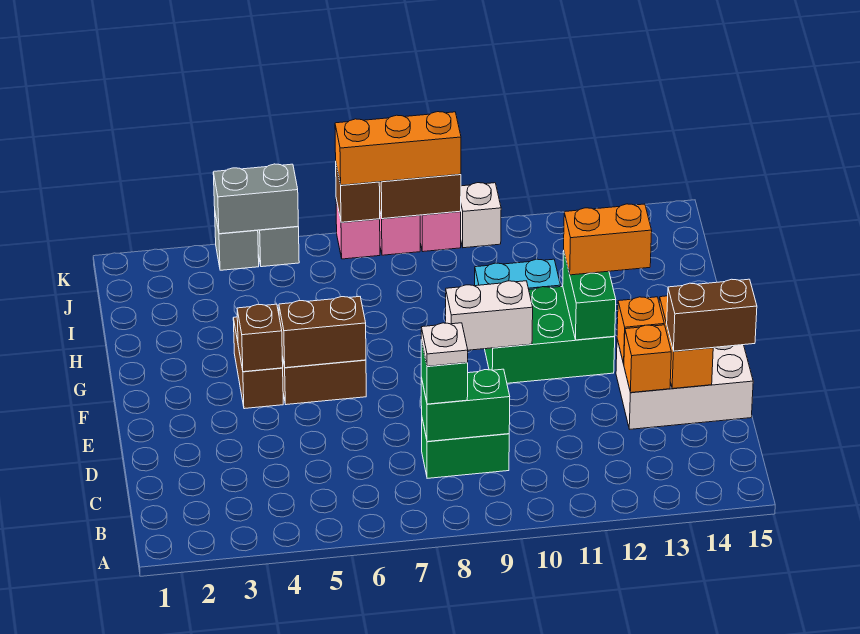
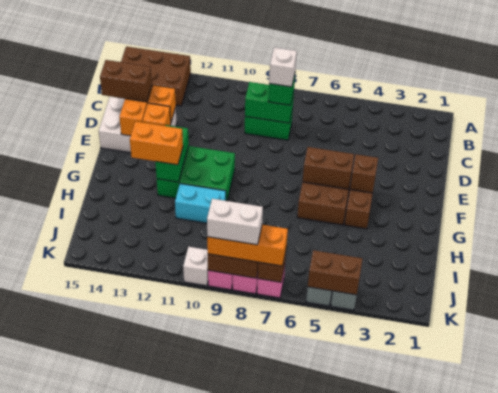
none -> brown brick A13:B15 level 1
white plate C8 level 4 -> white brick C8 level 4
white brick F9:F10 level 2 -> white brick K8:K9 level 4
grey brick K4:K5 level 2 -> brown brick K4:K5 level 2

